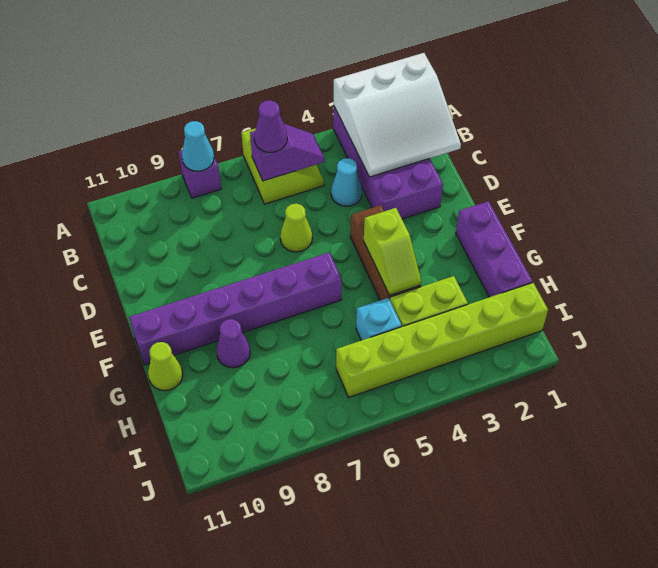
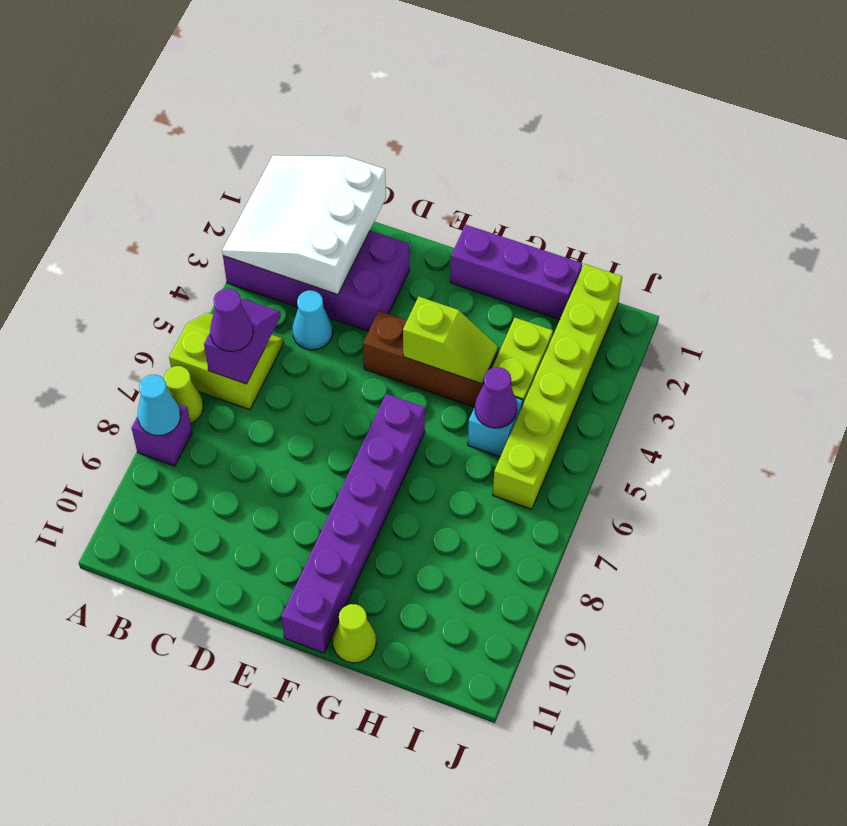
white slope A1:C3 level 2 top A -> white slope A1:C3 level 2 top C
lime cone D6 level 1 -> lime cone A7 level 1
purple cone G9 level 1 -> purple cone H5 level 2

